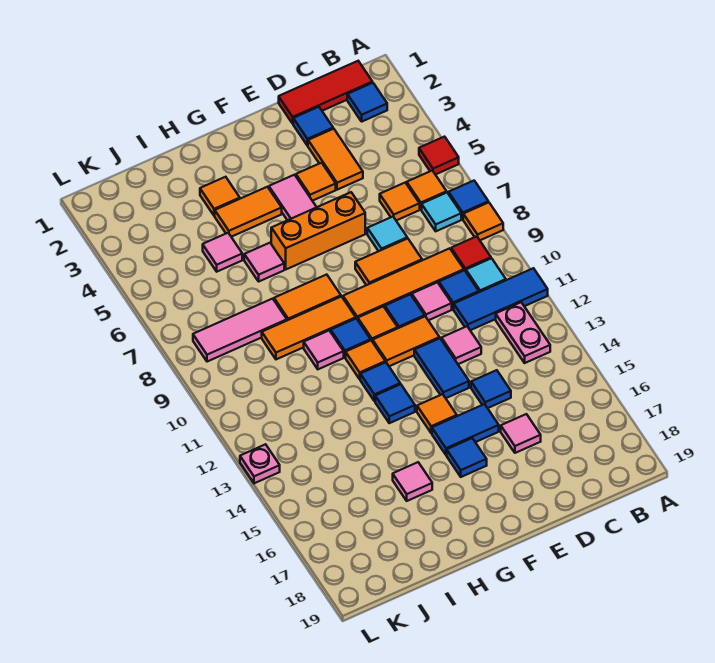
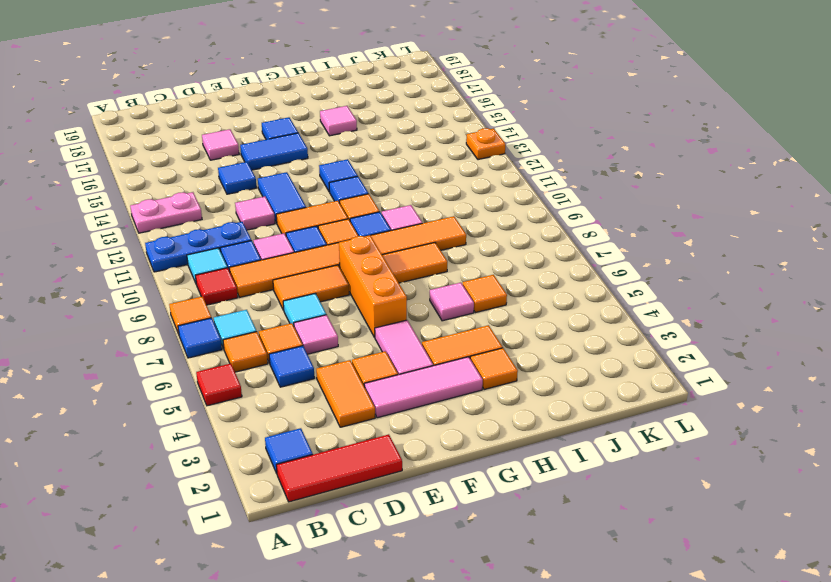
blue tile A11:C11 level 1 -> blue plate A11:C11 level 1
pink plate B12:B13 level 1 -> pink plate A13:B13 level 1
blue tile D2 level 1 -> blue tile C5 level 1
orange brick E6:G6 level 1 -> orange brick F6:F8 level 1
orange tile F14 level 1 -> orange tile I6 level 1
pink tile I5 level 1 -> pink tile D6 level 1
pink tile I8:K8 level 1 -> pink tile E3:G3 level 1
pink plate L13 level 1 -> orange plate L13 level 1

